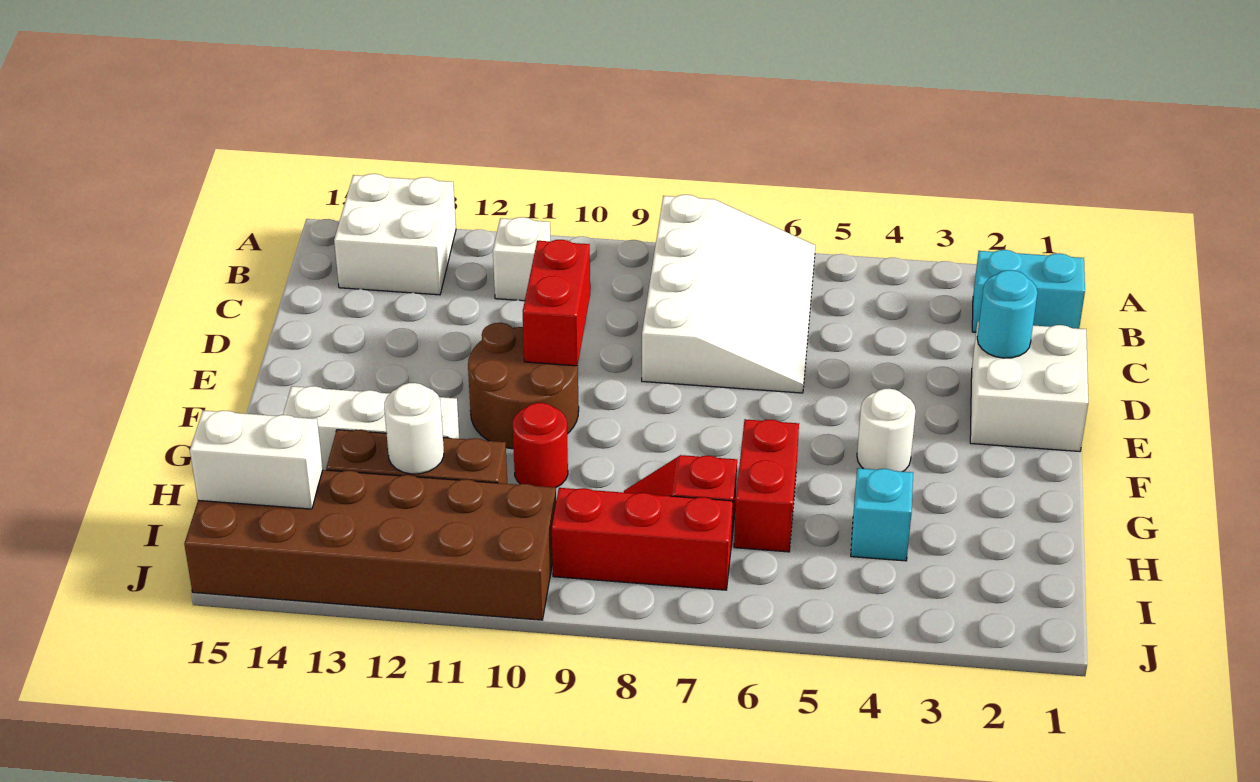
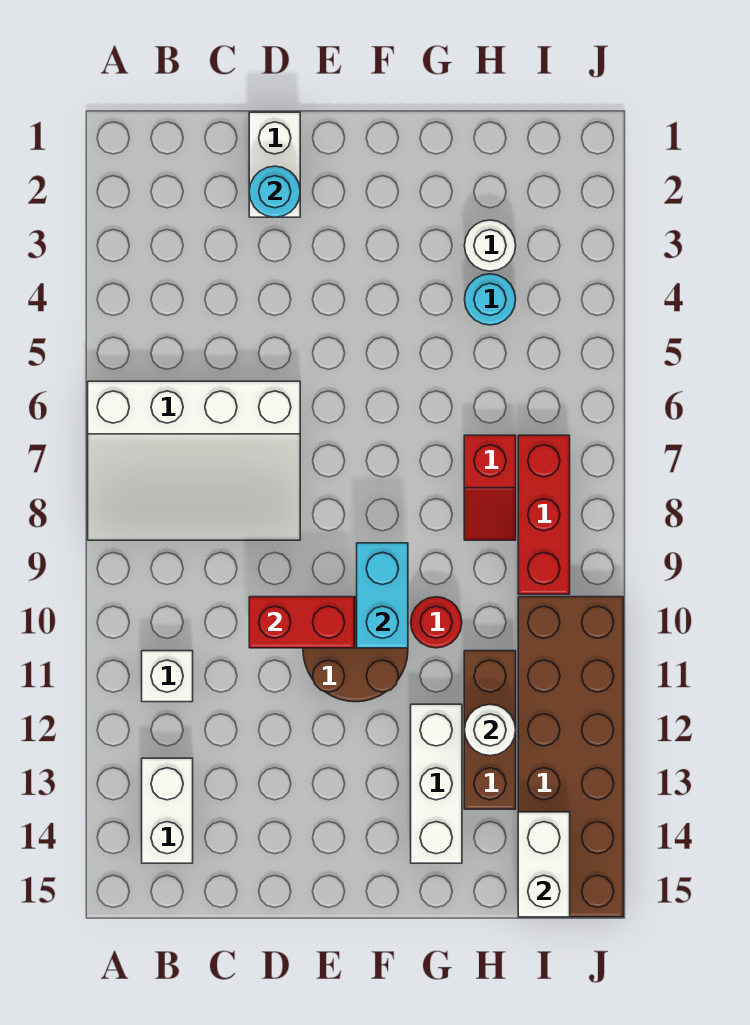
white slope A6:D8 level 1 top 8 -> white slope A6:D8 level 1 top 6
white brick A13:B14 level 1 -> white brick B13:B14 level 1
cyan brick B1:B2 level 1 -> cyan brick F9:F10 level 2
white brick D1:E2 level 1 -> white brick D1:D2 level 1
white round brick F4 level 1 -> white round brick H3 level 1
red brick G6:H6 level 1 -> none
cyan brick H4 level 1 -> cyan round brick H4 level 1

